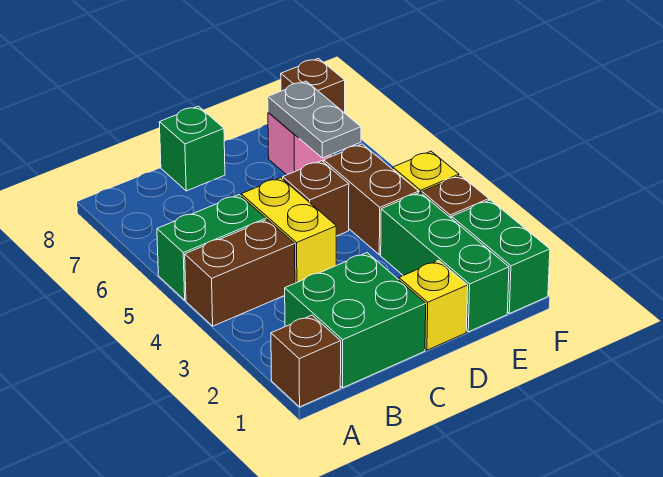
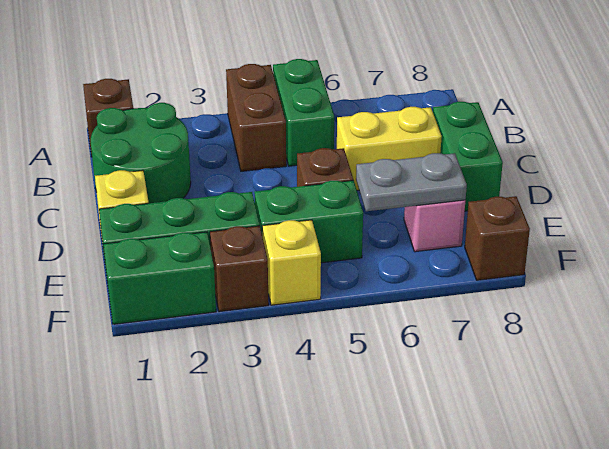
green brick B1:C2 level 1 -> green round brick B1:C2 level 1
yellow brick C4:C5 level 1 -> yellow brick C6:C7 level 1
green brick C8 level 1 -> green brick C8:D8 level 1
brown brick E4:E5 level 1 -> green brick E4:E5 level 1

